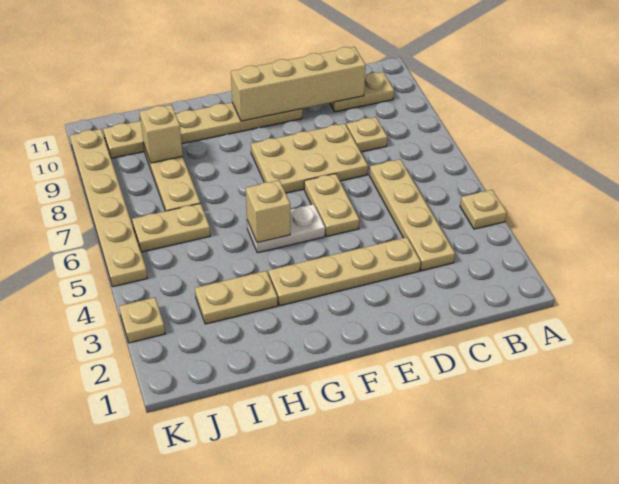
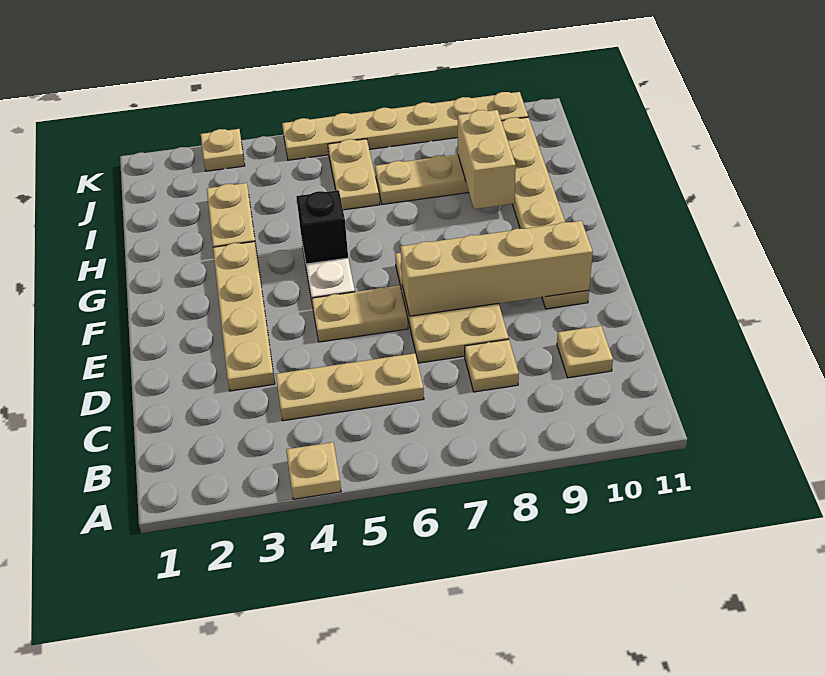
tan plate B10:C10 level 1 -> tan plate C10 level 1
tan plate C3:C6 level 1 -> tan plate C4:C6 level 1
tan brick C10:F10 level 2 -> tan brick E7:E10 level 2
tan brick G5 level 2 -> black brick G5 level 2
tan brick I9 level 2 -> tan brick H9:I9 level 2

